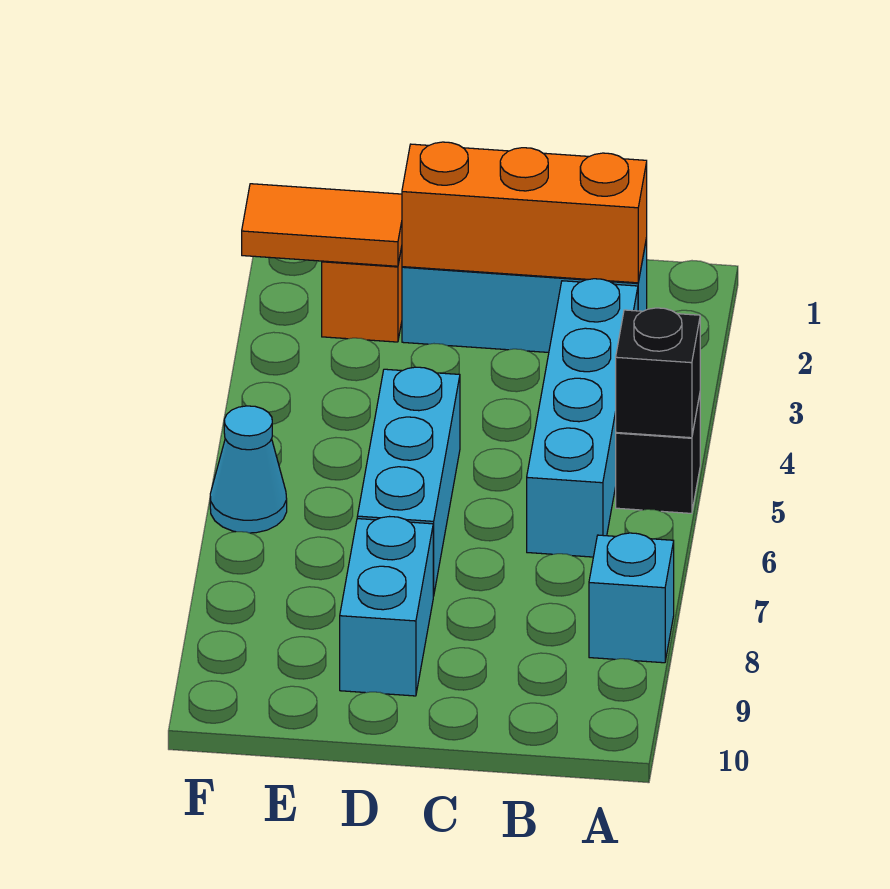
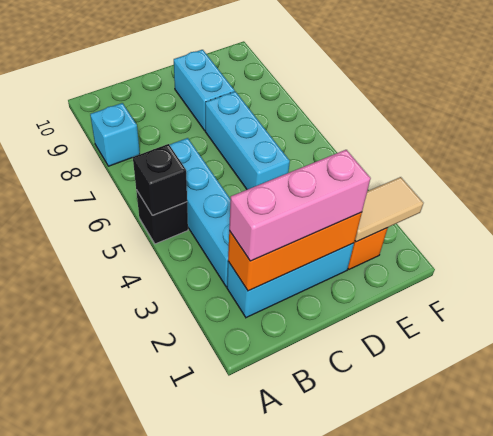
none -> pink brick B2:D2 level 3
orange tile E2:F2 level 2 -> tan tile E2:F2 level 2
cyan cone F6 level 1 -> none

